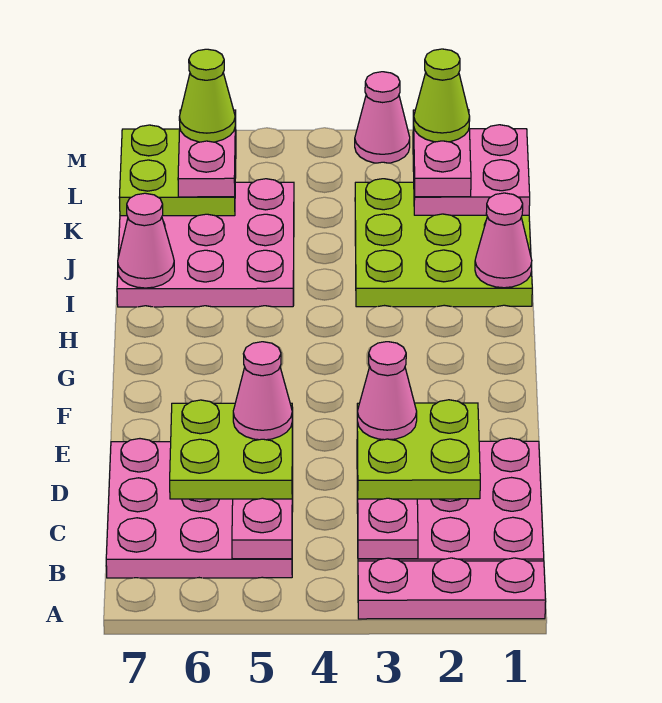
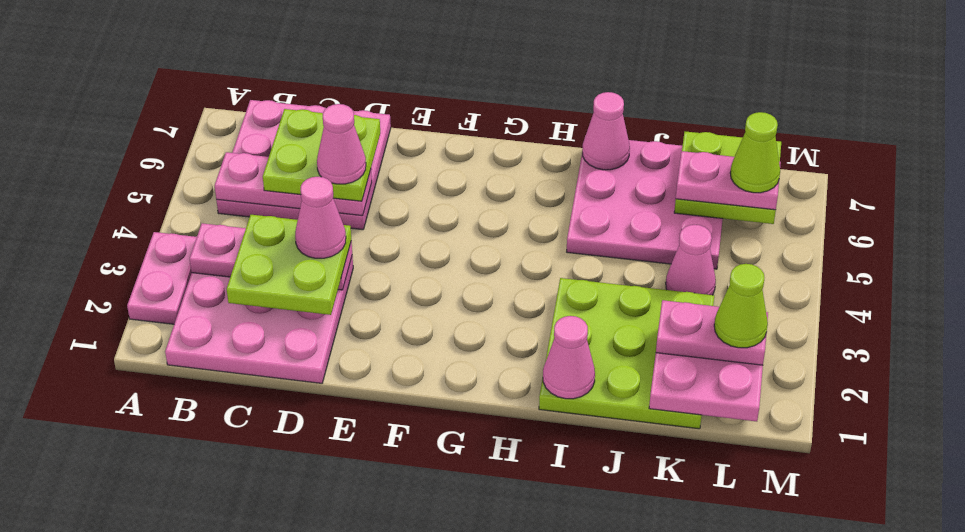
pink plate A1:A3 level 1 -> pink plate A2:A3 level 1
pink cone M3 level 1 -> pink cone K4 level 1

